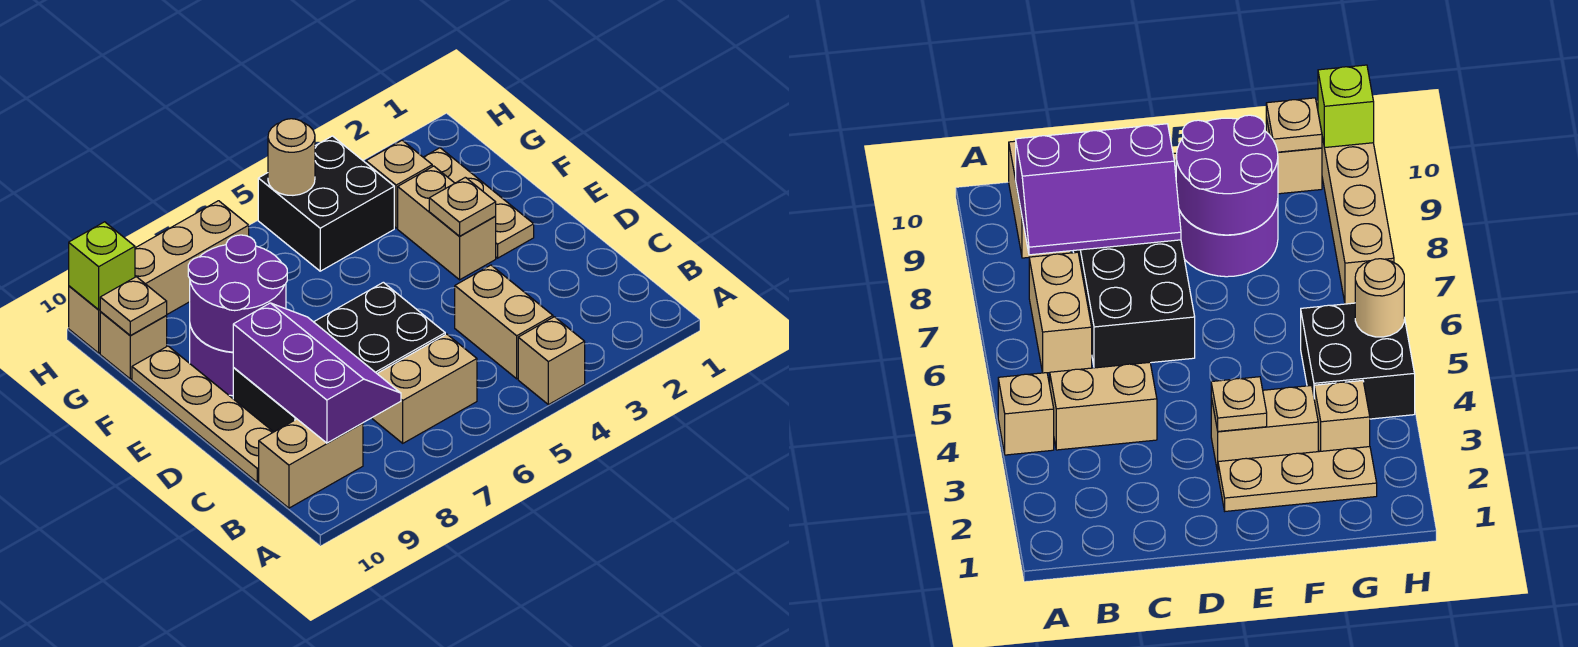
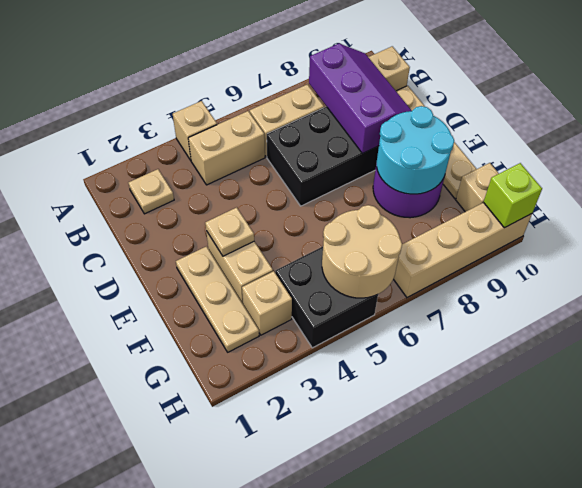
tan brick B4:C4 level 1 -> tan brick B4:B5 level 1
purple slope B8:D9 level 2 top 9 -> purple slope B8:D9 level 2 top 8
purple round brick E8:F9 level 2 -> cyan round brick E8:F9 level 2
tan plate G10 level 2 -> tan plate B2 level 1
tan round brick H5 level 2 -> tan round brick G5:H6 level 2

